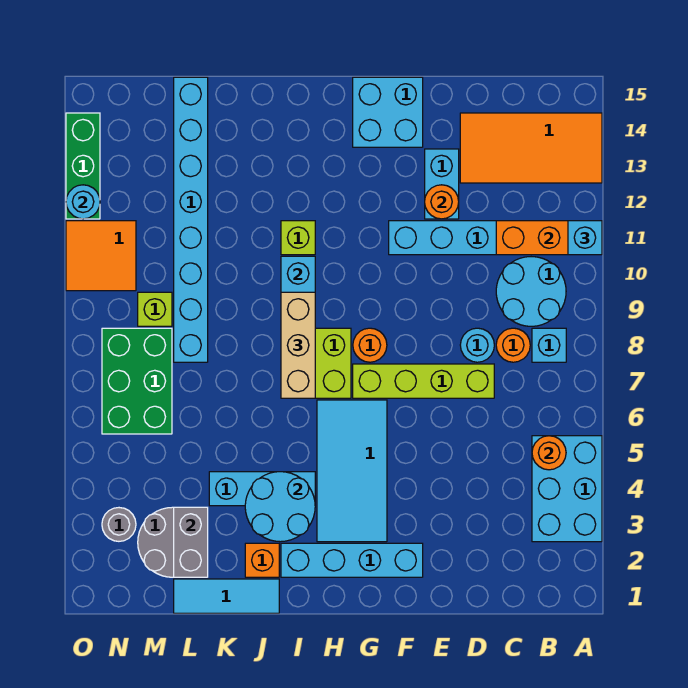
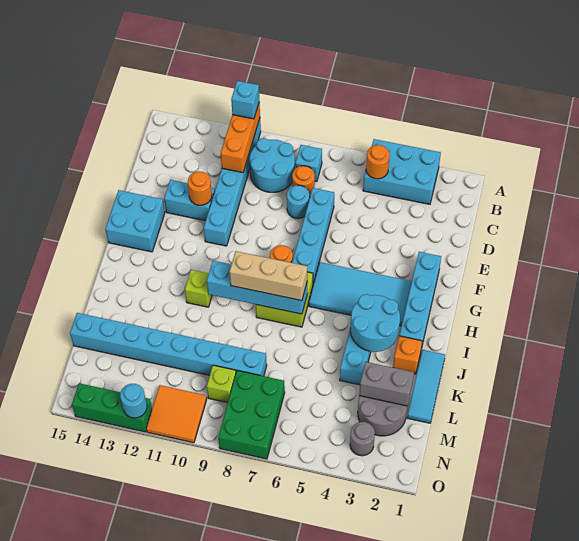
orange tile A13:D14 level 1 -> none
lime brick D7:G7 level 1 -> cyan brick D7:G7 level 1
green brick M6:N8 level 1 -> green brick M7:O8 level 1

